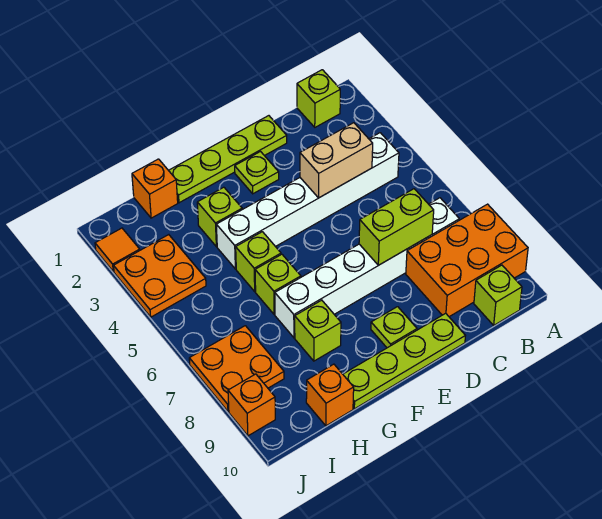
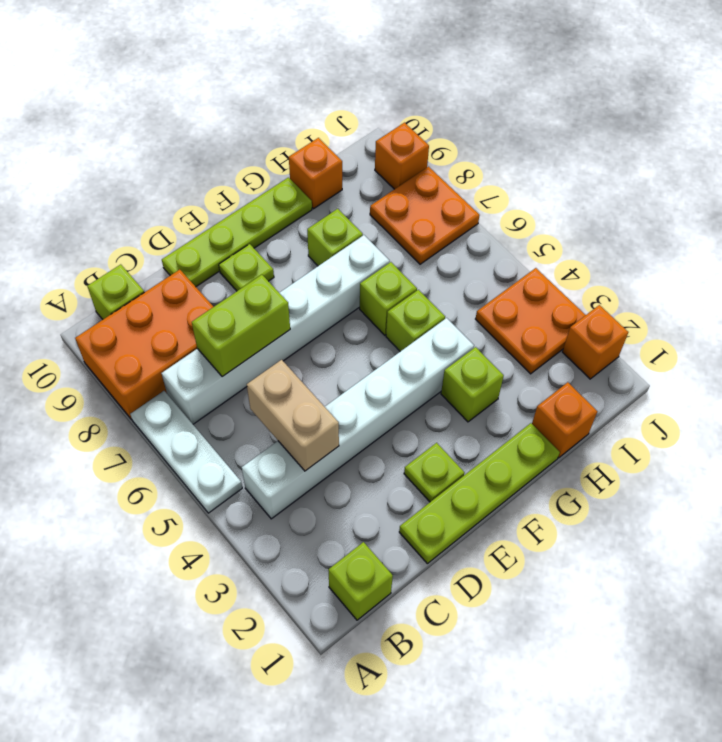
none -> white plate A5:A7 level 1
tan brick C4:D4 level 2 -> tan brick C4:C5 level 2
orange tile J2 level 1 -> orange brick J2 level 1

